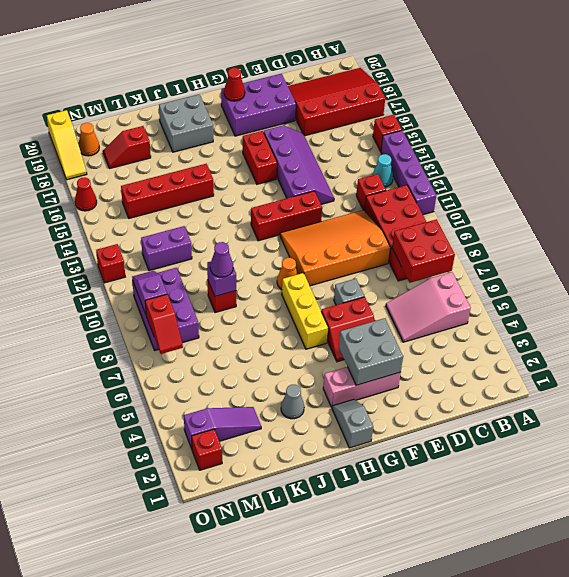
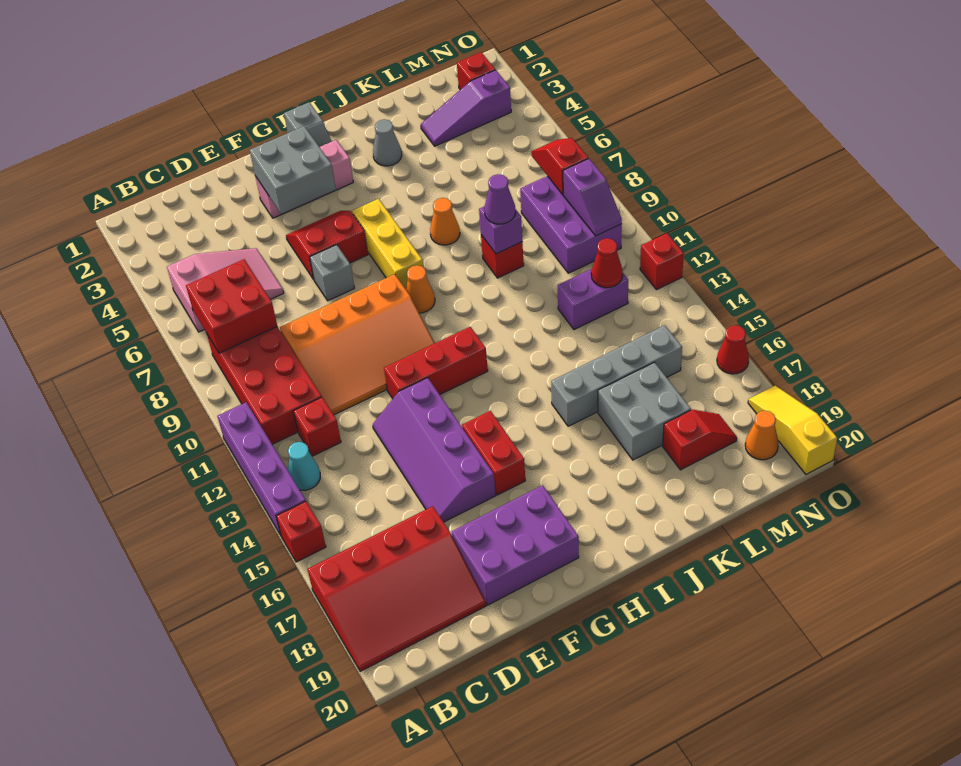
red cone G19 level 2 -> red cone M12 level 2
grey brick I18:J19 level 1 -> grey brick K16:L17 level 1
none -> orange cone J7 level 1
red brick J15:M15 level 1 -> grey brick J15:M15 level 1

